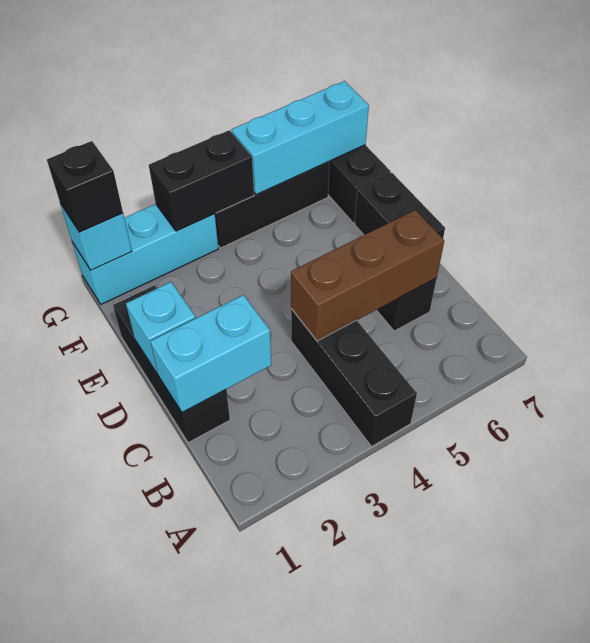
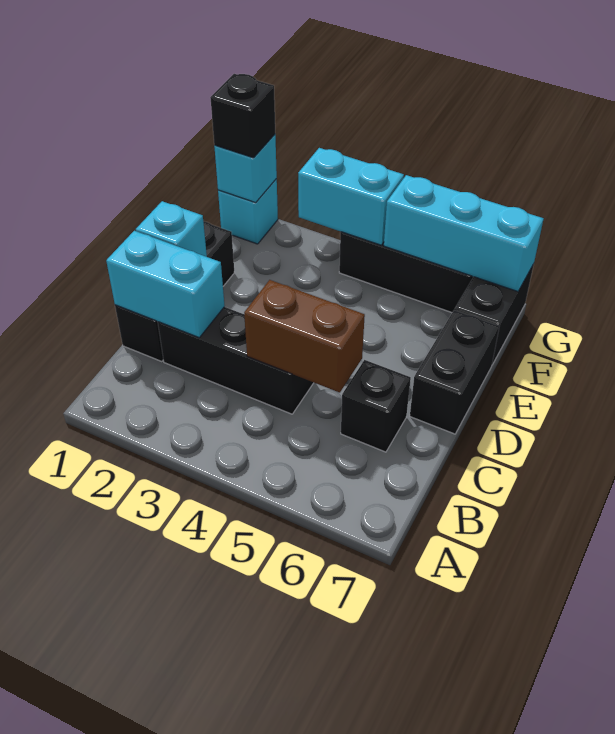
black brick A4:C4 level 1 -> black brick C2:C4 level 1
brown brick C4:C6 level 2 -> brown brick C4:C5 level 2
cyan brick G1:G3 level 1 -> cyan brick G1 level 1
black brick G3:G4 level 2 -> cyan brick G3:G4 level 2

